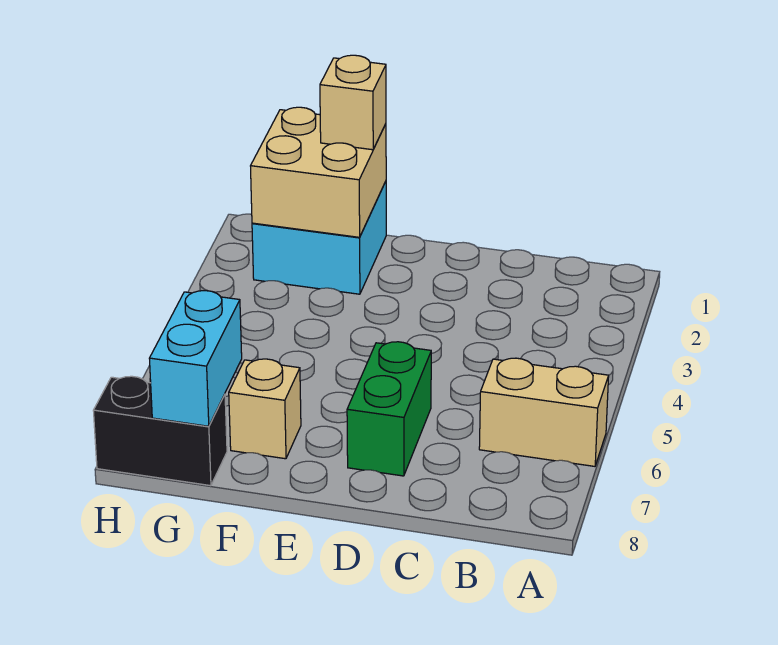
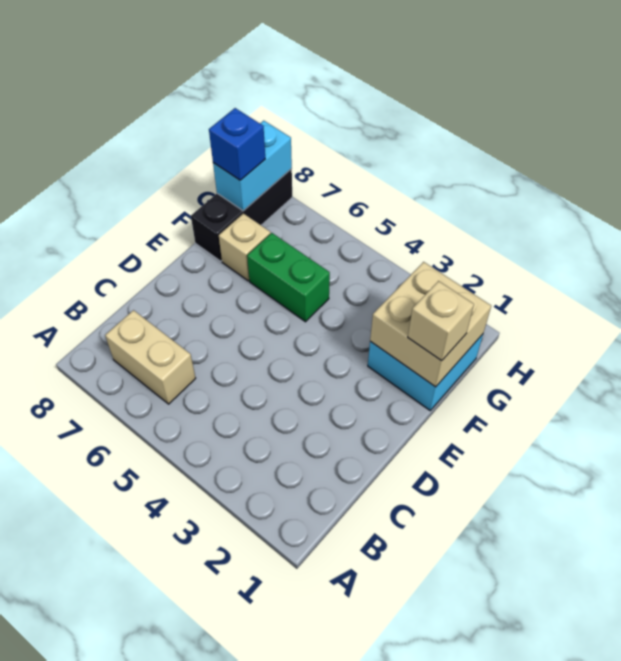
tan brick A6:B6 level 1 -> tan brick B6:B7 level 1
green brick D6:D7 level 1 -> green brick F5:F6 level 1
cyan brick G7:G8 level 2 -> cyan brick G8:H8 level 2
black brick G8:H8 level 1 -> black brick F8:H8 level 1
none -> blue brick G8 level 3

